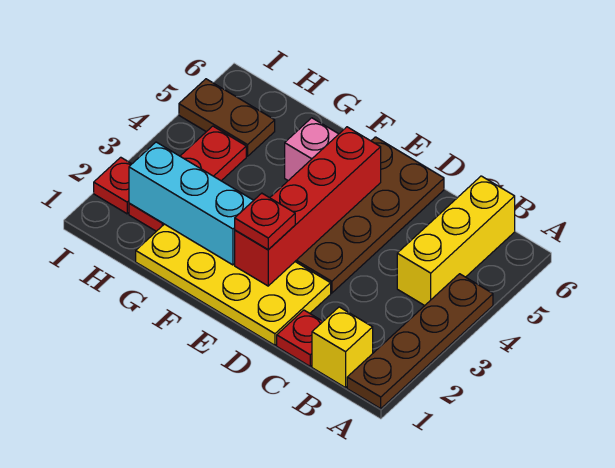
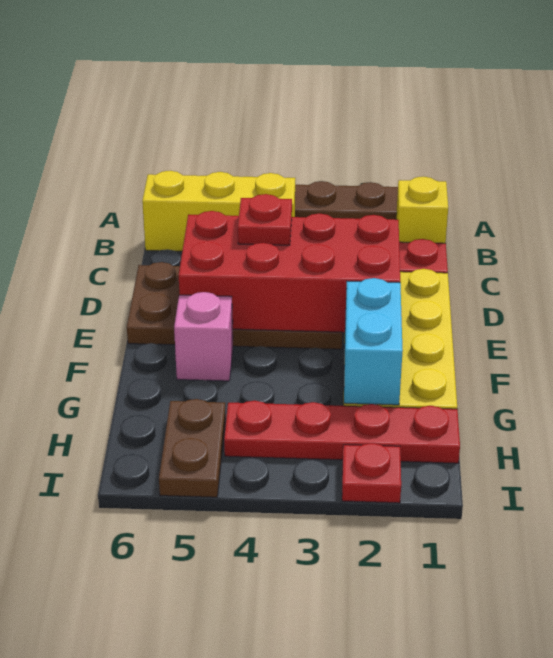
red brick E2:E5 level 2 -> red brick D2:E5 level 2
red plate E2 level 3 -> red plate D4 level 3
cyan brick F2:H2 level 2 -> cyan brick F2:G2 level 2
red plate H2:H4 level 1 -> red plate H1:H4 level 1

